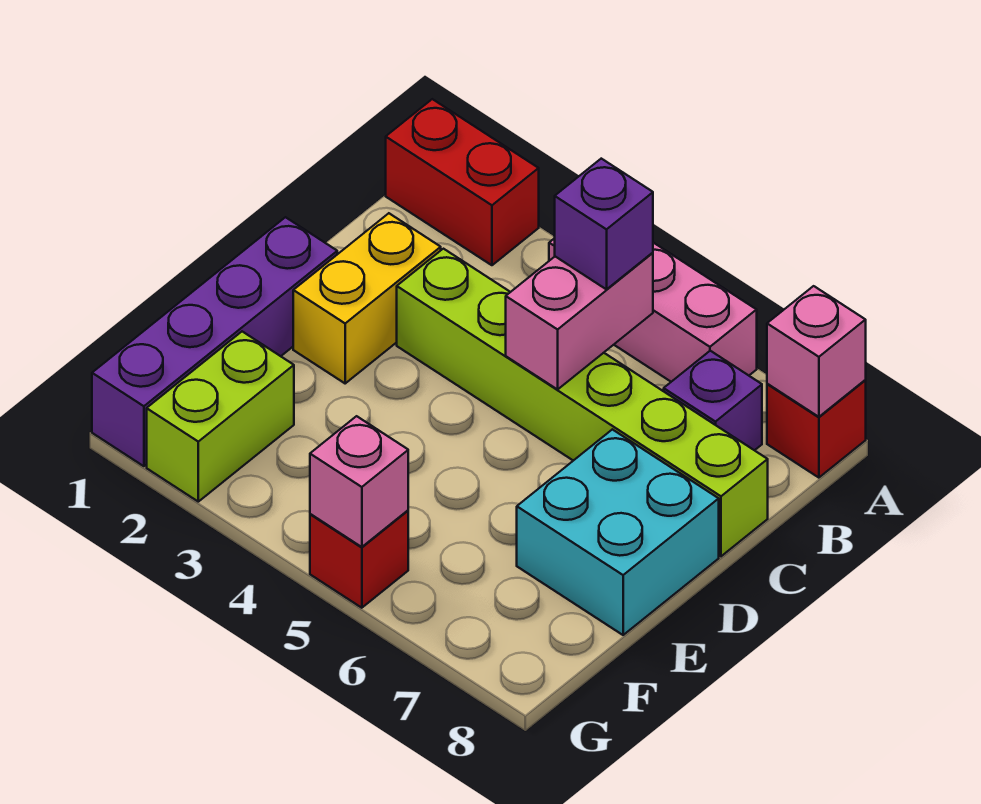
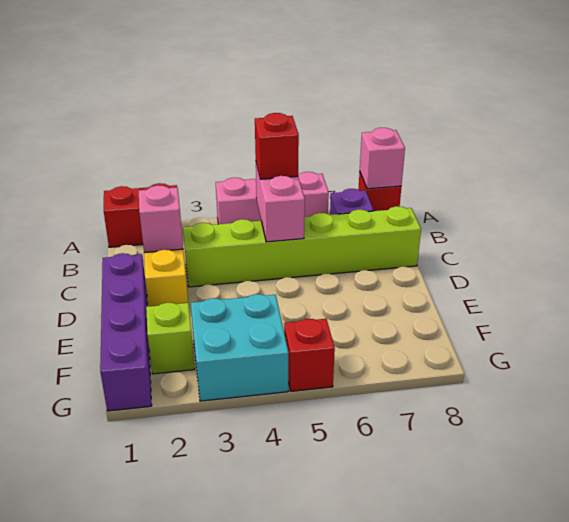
purple brick B5 level 3 -> red brick B5 level 3
cyan brick D7:E8 level 1 -> cyan brick F3:G4 level 1
lime brick F2:G2 level 1 -> lime brick F2 level 1
pink brick G5 level 2 -> pink brick C2 level 2

